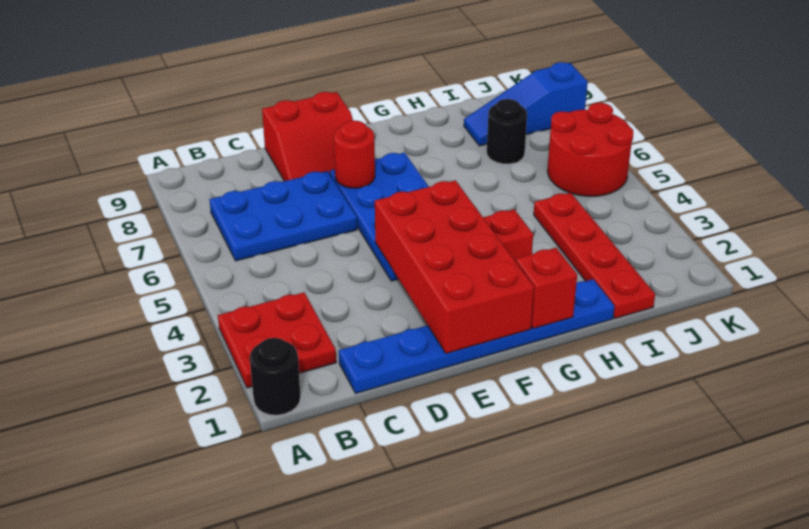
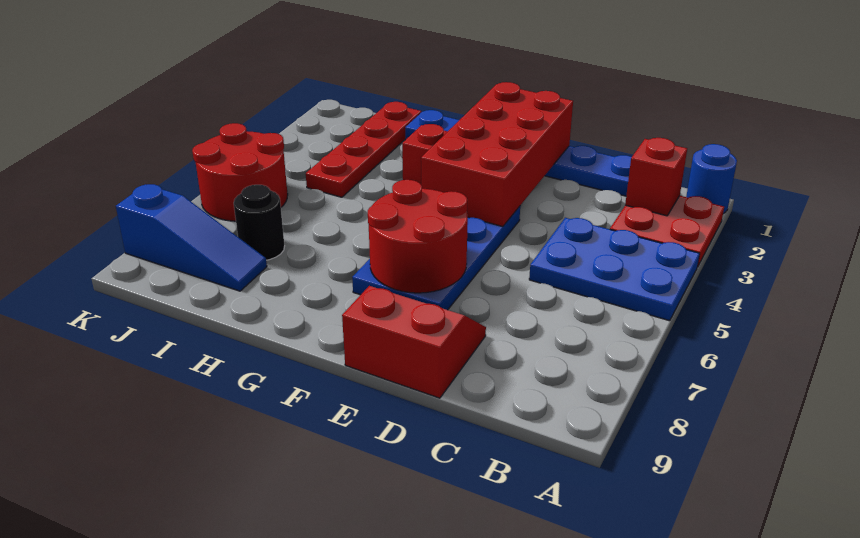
black round brick A1 level 1 -> blue round brick A1 level 1
blue plate B6:D7 level 1 -> blue plate A4:C5 level 1
red round brick E7 level 2 -> red round brick E6:F7 level 2
red brick G1 level 2 -> red brick B2 level 2

